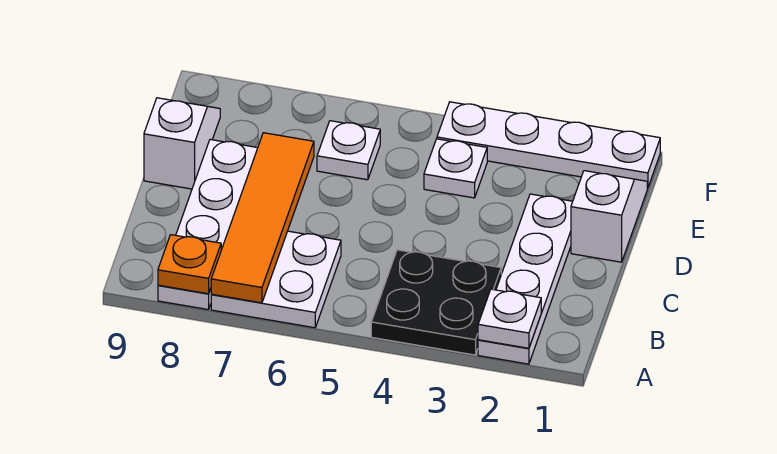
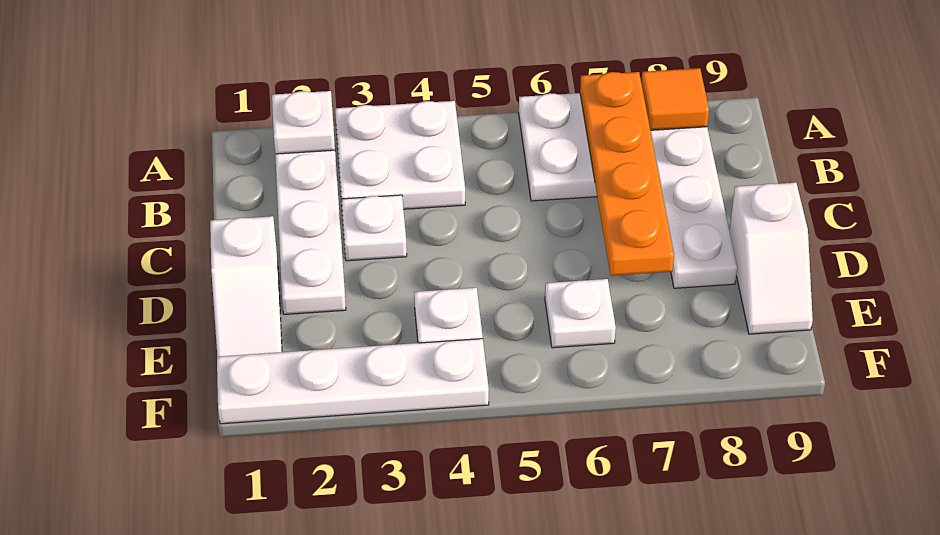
black plate A3:B4 level 1 -> white plate A3:B4 level 1
orange tile A7:D7 level 2 -> orange plate A7:D7 level 2
orange plate A8 level 2 -> orange tile A8 level 2
none -> white plate C3 level 1

